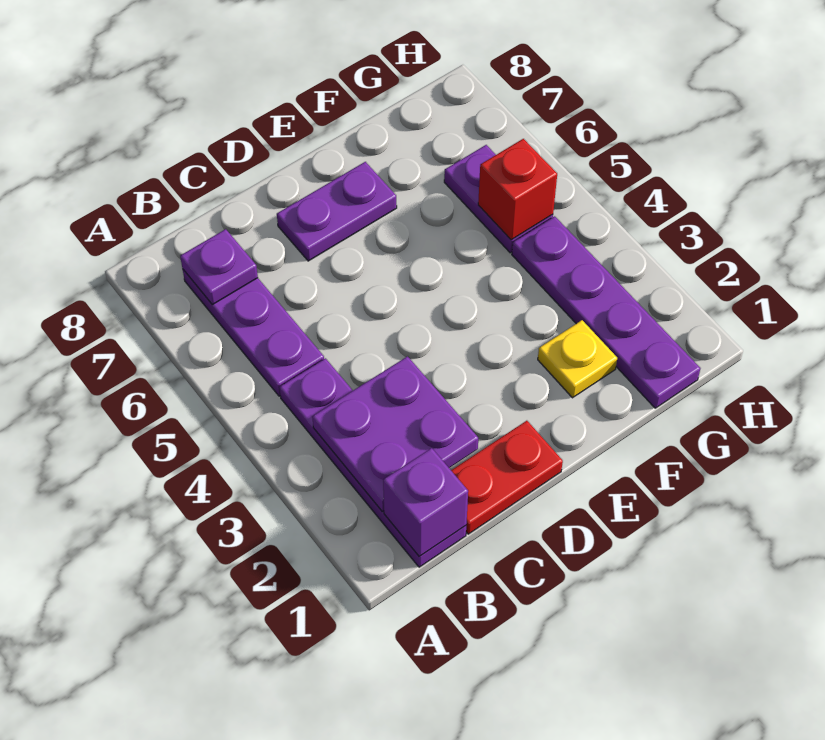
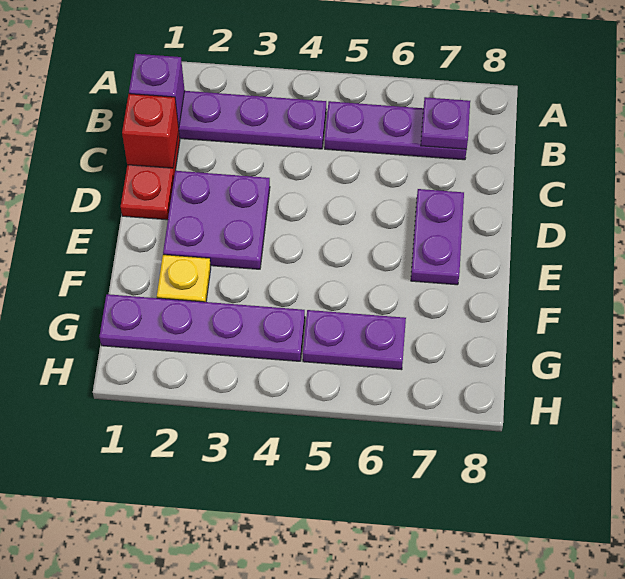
purple plate B2:C3 level 2 -> purple plate D2:E3 level 1
red brick G5 level 2 -> red brick C1 level 2

